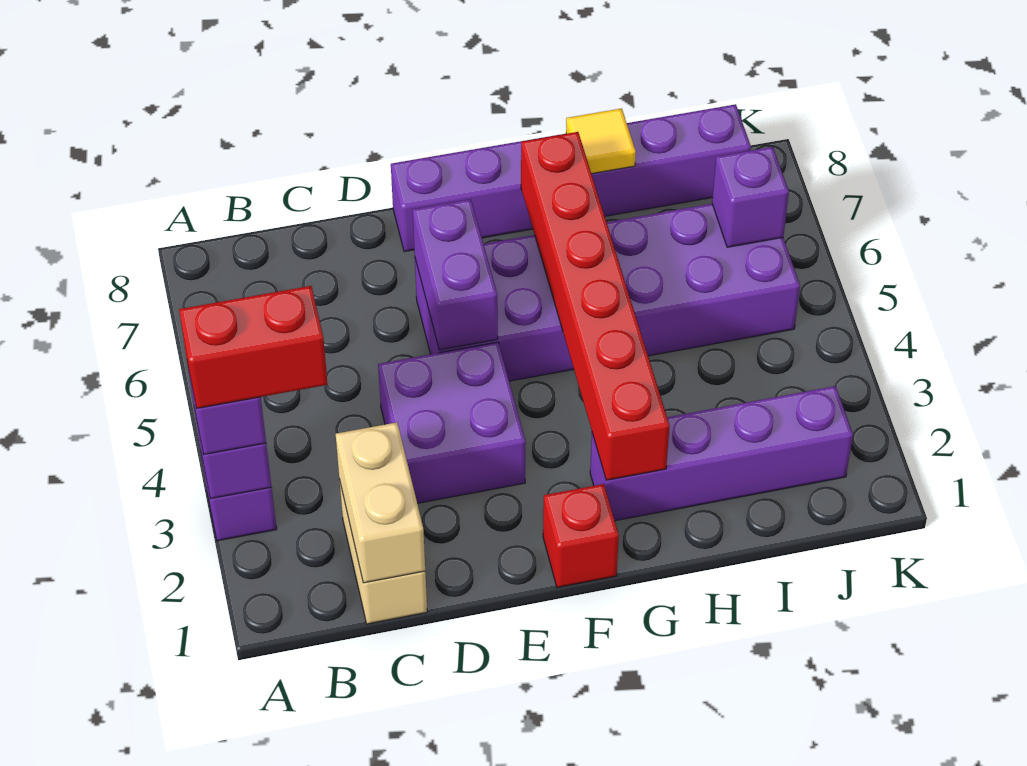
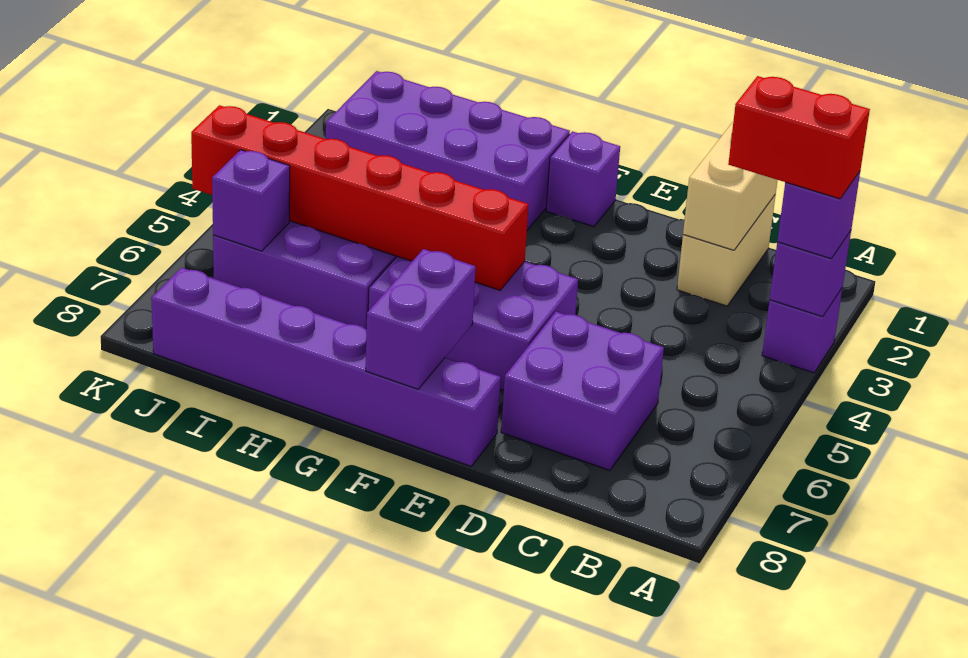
purple brick D3:E4 level 1 -> purple brick C6:D7 level 1
purple brick E5:E6 level 2 -> purple brick F7:F8 level 2
red brick F1 level 1 -> purple brick F1 level 1
purple brick G2:J2 level 1 -> purple brick G1:J2 level 1
red brick G2:G7 level 2 -> red brick F5:K5 level 2
yellow tile H8 level 2 -> none

